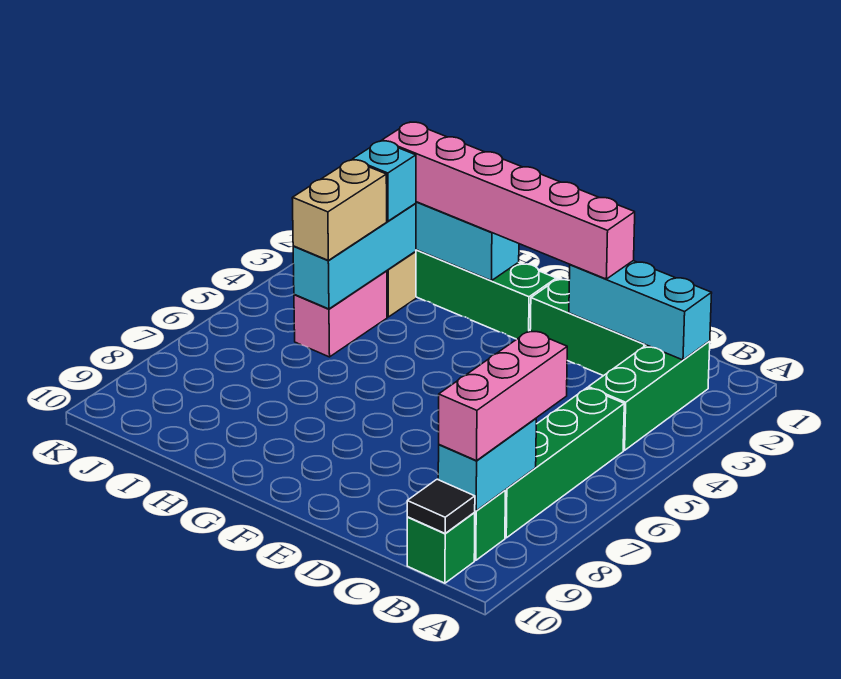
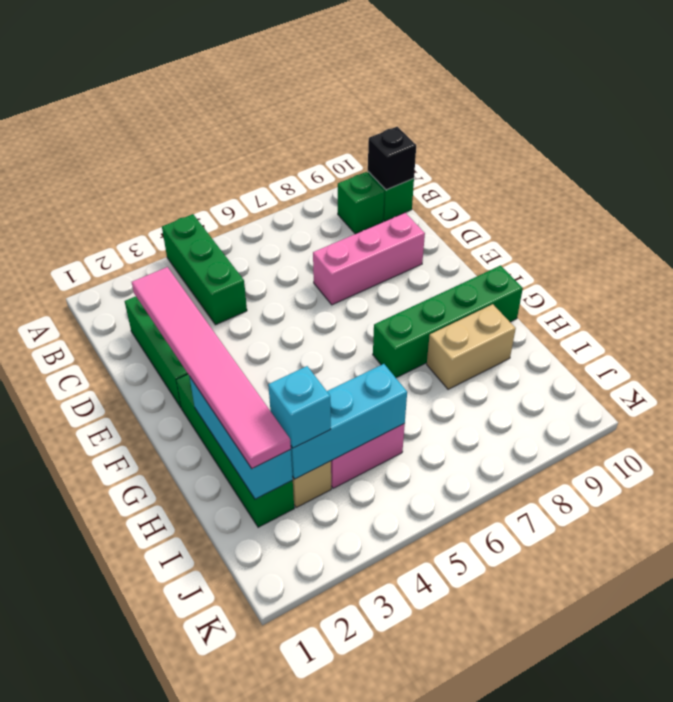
green brick B2:B4 level 1 -> green brick A4:C4 level 1
cyan brick B2:D2 level 2 -> none
green brick B5:B8 level 1 -> green brick G7:G10 level 1
pink brick B7:B9 level 3 -> pink brick D7:D9 level 1
cyan brick B8:B9 level 2 -> none
black tile B10 level 2 -> black brick B10 level 2
pink brick D2:I2 level 3 -> pink tile D2:I2 level 3
tan brick I4:I5 level 3 -> tan brick H8:H9 level 1

